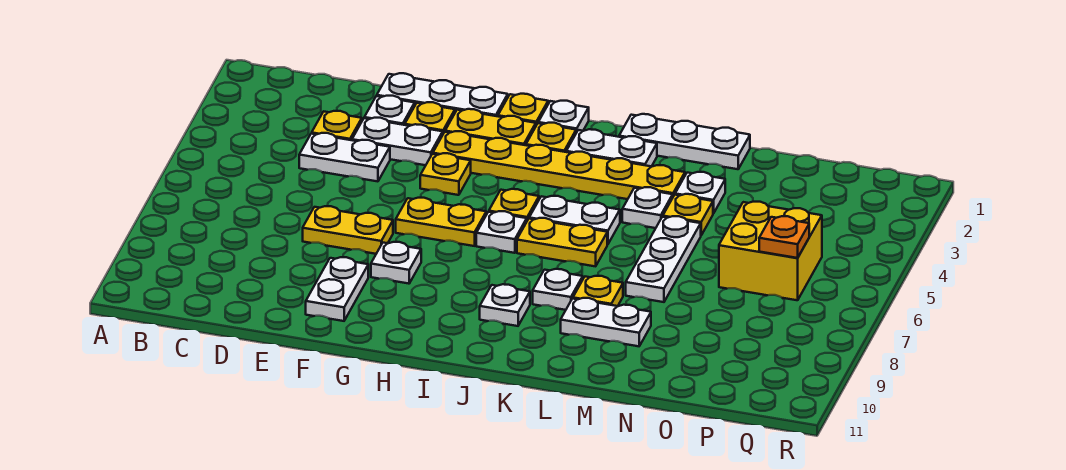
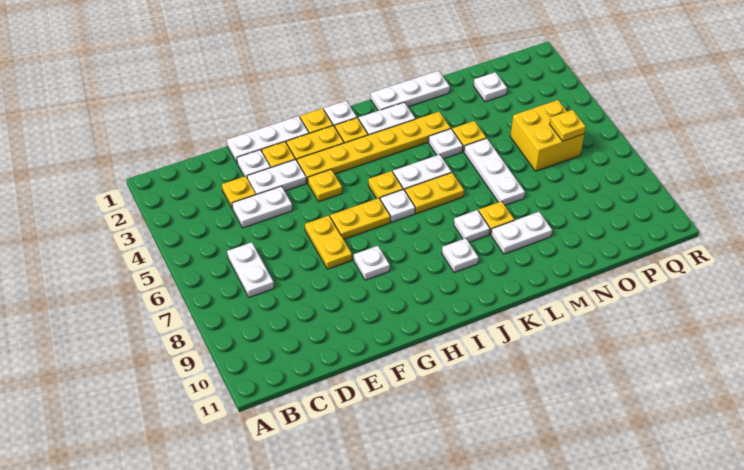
yellow plate E7:F7 level 1 -> yellow plate F6:F7 level 1
white plate F9:F10 level 1 -> white plate C6:C7 level 1
white plate M3 level 1 -> white plate O2 level 1
orange plate P6 level 2 -> yellow plate P6 level 2

